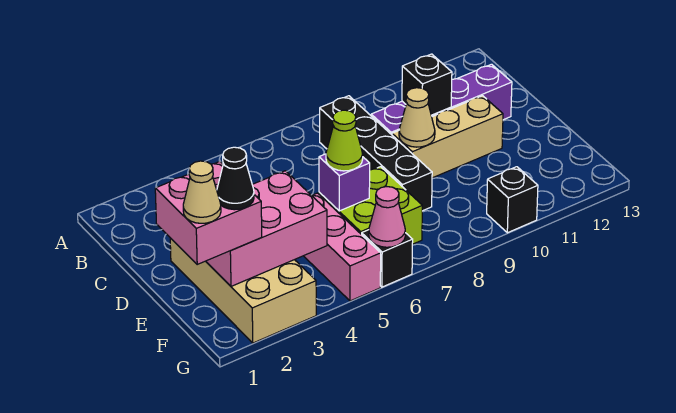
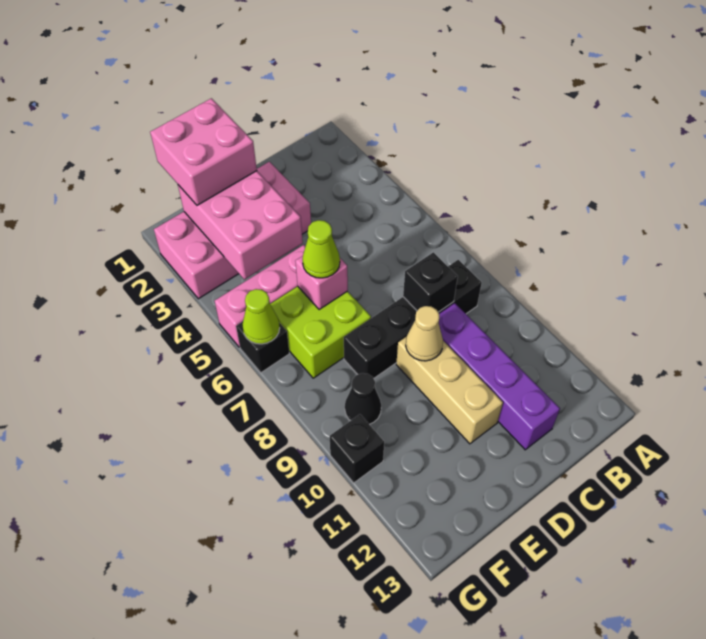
black brick C10 level 2 -> black brick C8 level 2
tan brick D2:G3 level 1 -> pink brick D2:G3 level 1
purple brick E6 level 2 -> pink brick E6 level 2
tan cone F1 level 4 -> none
black cone F2 level 4 -> black cone F9 level 1
pink cone G6 level 2 -> lime cone G6 level 2

